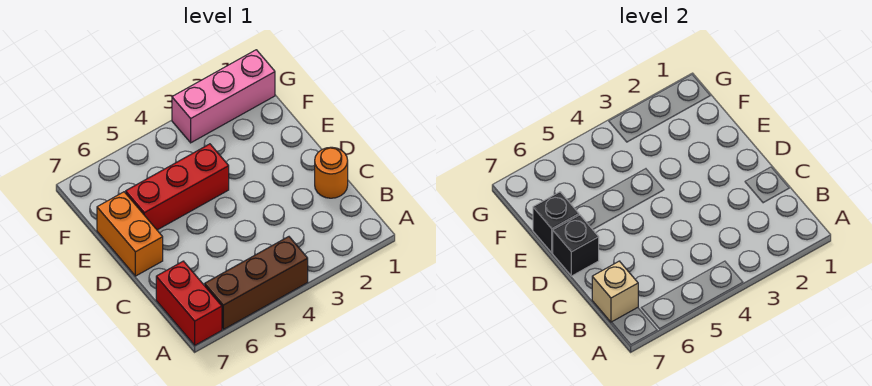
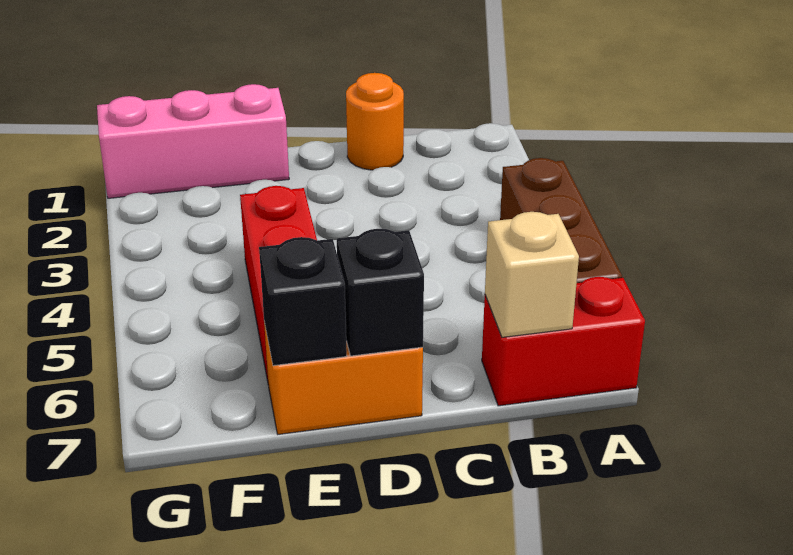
pink brick G1:G3 level 1 -> pink brick E1:G1 level 1

